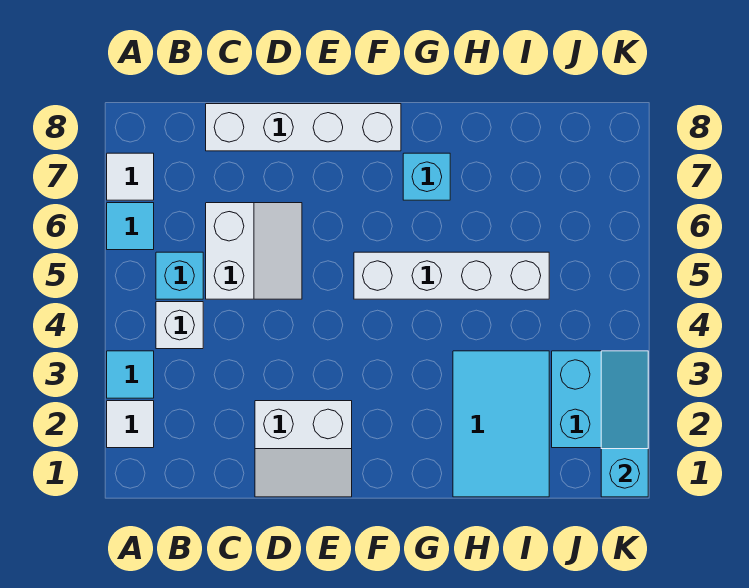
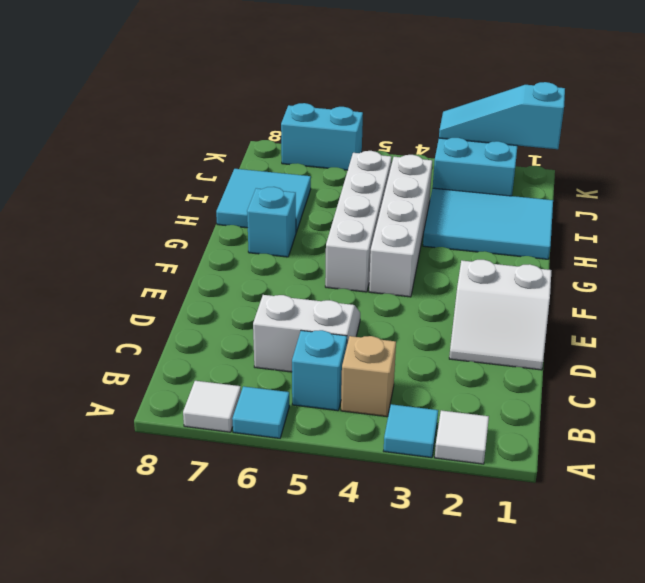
white brick B4 level 1 -> tan brick B4 level 1
white brick C8:F8 level 1 -> white brick F4:I4 level 1
white slope D1:E2 level 1 top 2 -> white slope D1:E2 level 1 top E
none -> cyan tile H7:I8 level 1
none -> cyan brick K6:K7 level 1

